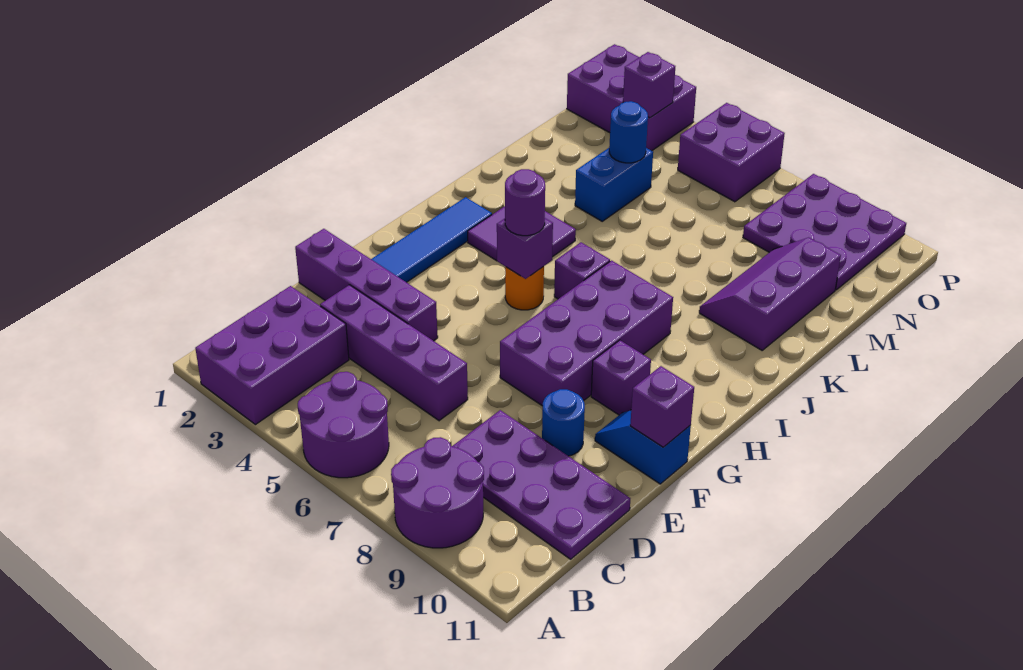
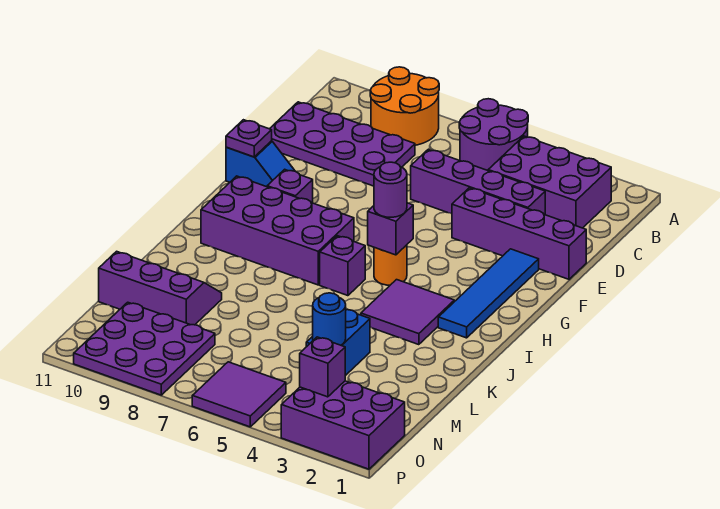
purple brick A2:C3 level 1 -> purple brick B2:C4 level 1
purple round brick A8:B9 level 1 -> orange round brick A8:B9 level 1
blue round brick E9 level 1 -> none
purple brick F7:I8 level 1 -> purple brick H7:I10 level 1
purple brick F11 level 2 -> purple plate F11 level 2
purple slope K9:M10 level 1 top 10 -> purple slope L9:M11 level 1 top M
purple brick O5:P6 level 1 -> purple tile O5:P6 level 1

